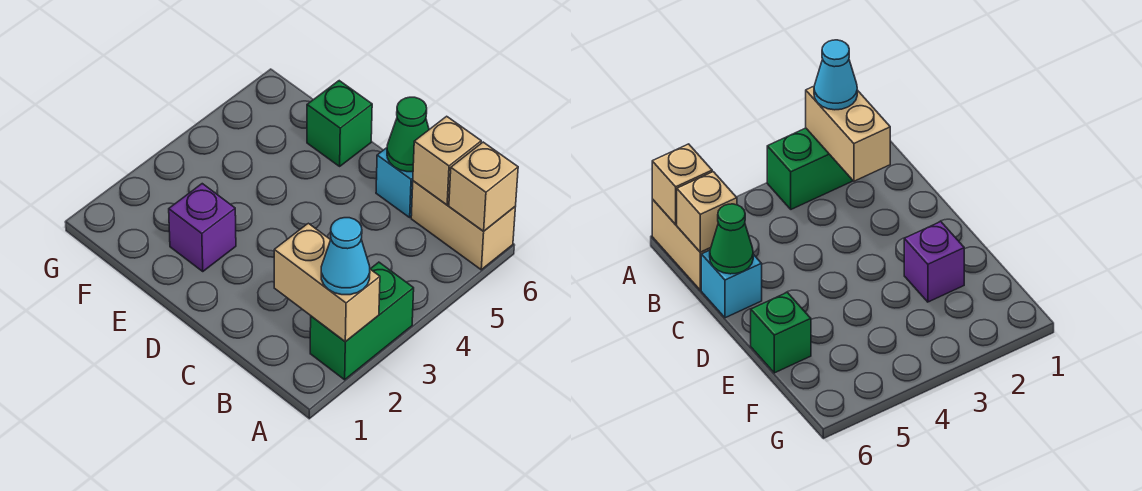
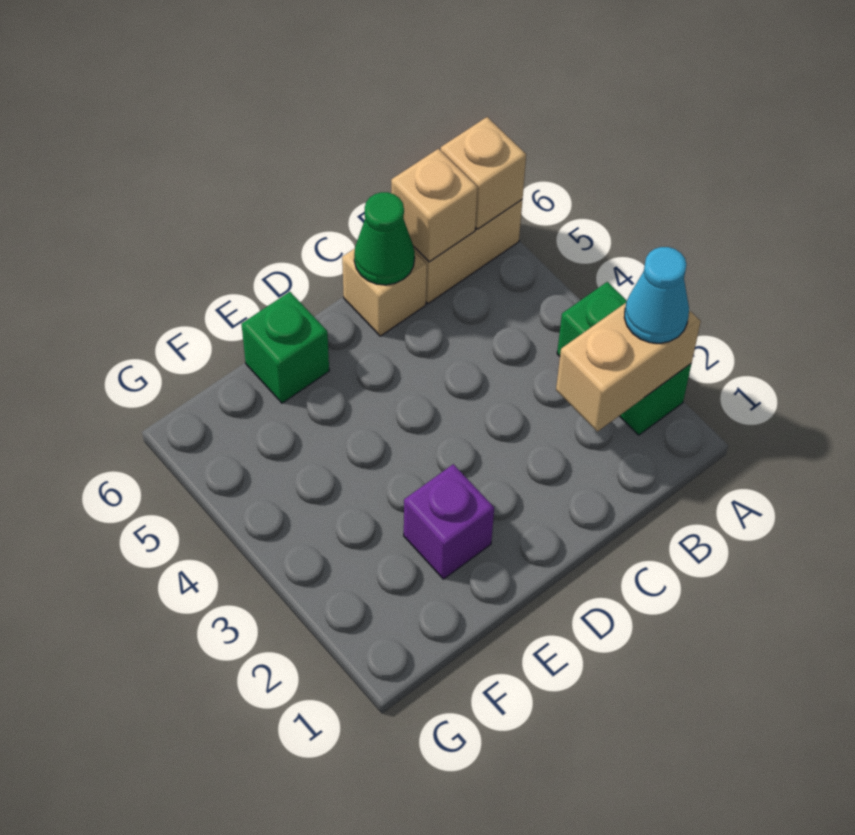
cyan brick C6 level 1 -> tan brick C6 level 1

